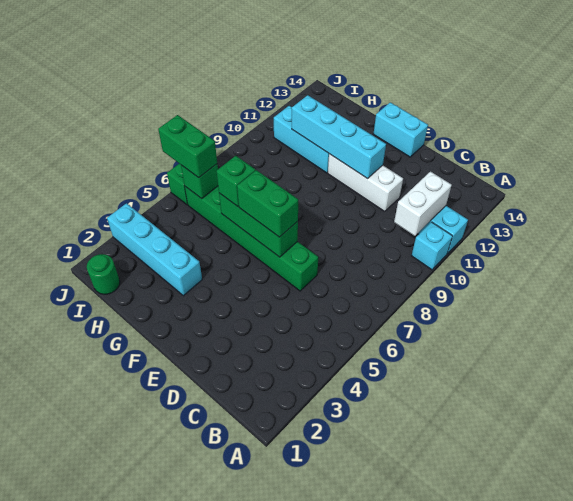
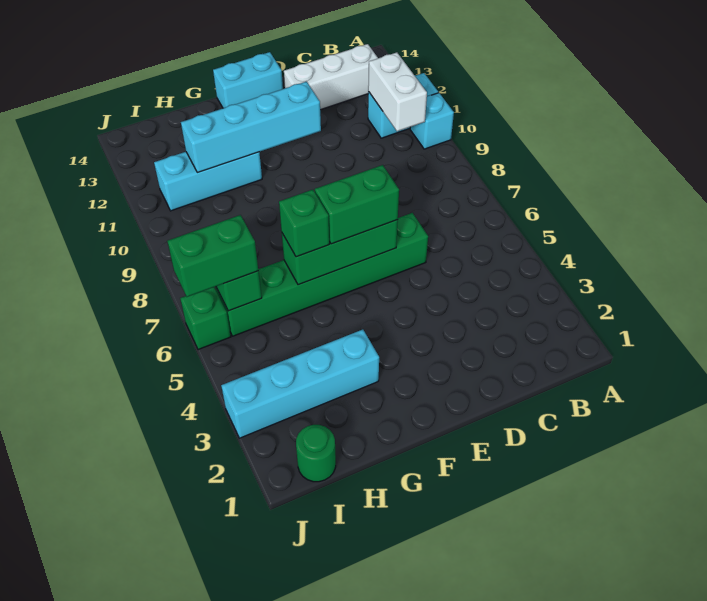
white brick D11:F11 level 1 -> white brick B13:D13 level 1

